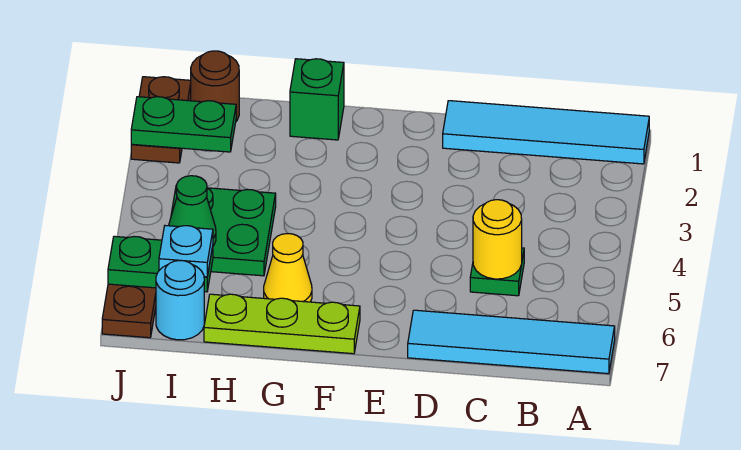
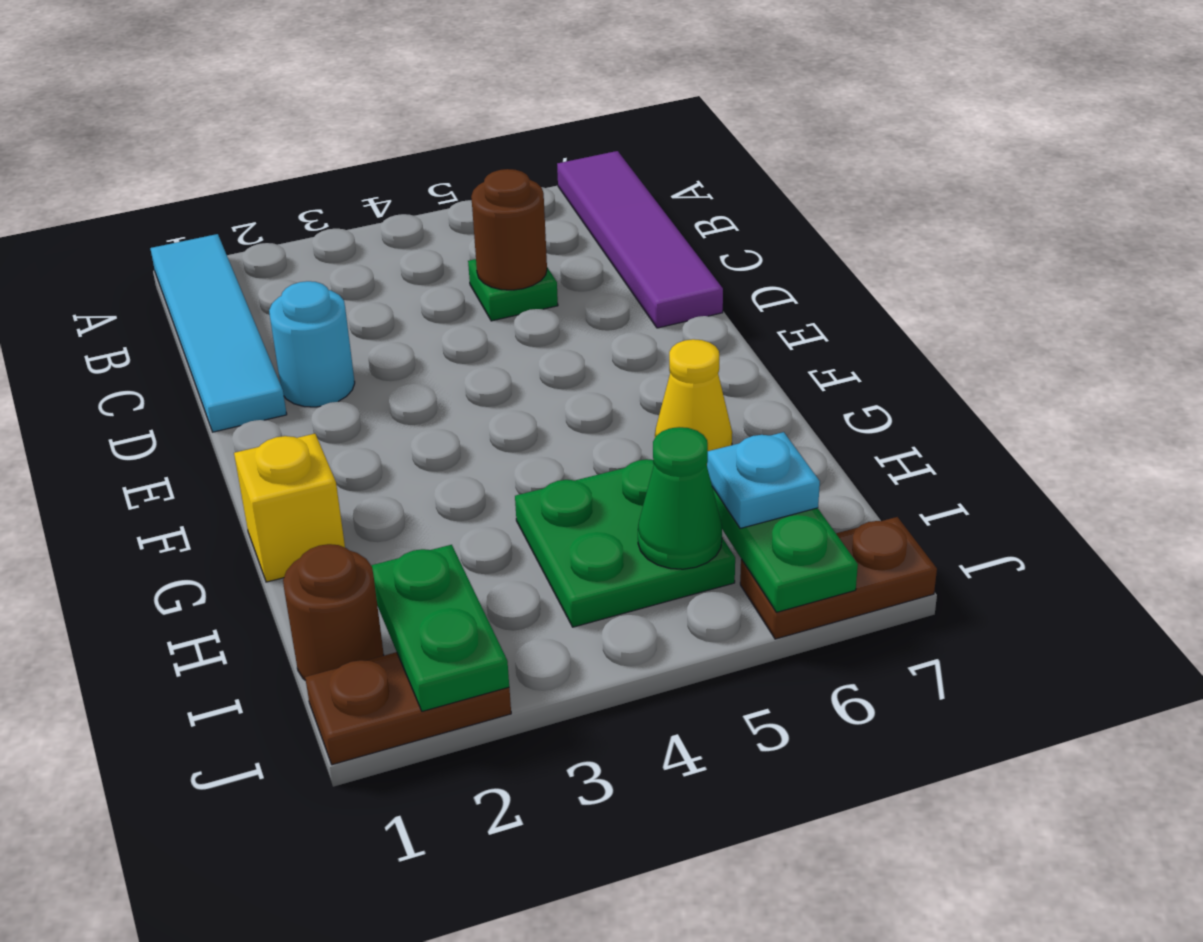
cyan tile A7:D7 level 1 -> purple tile A7:D7 level 1
yellow round brick C5 level 2 -> brown round brick C5 level 2
lime plate F7:H7 level 1 -> none
green brick G1 level 1 -> yellow brick G1 level 1
cyan round brick I7 level 1 -> cyan round brick D2 level 1

